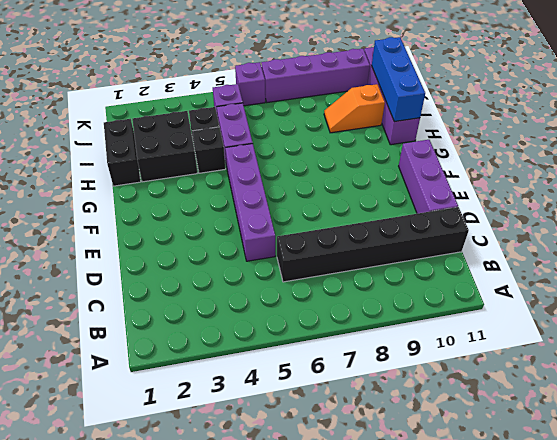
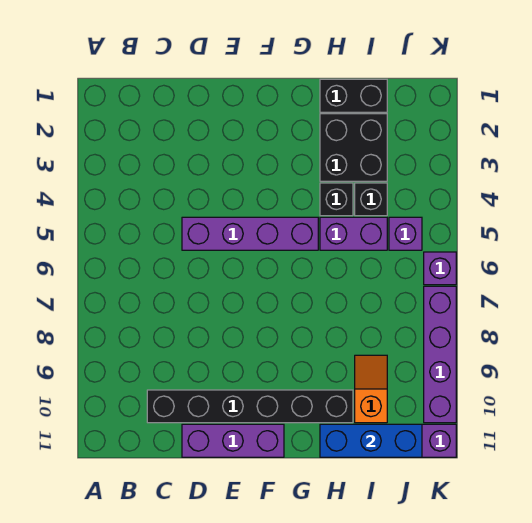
black brick C6:C11 level 1 -> black brick C10:H10 level 1

